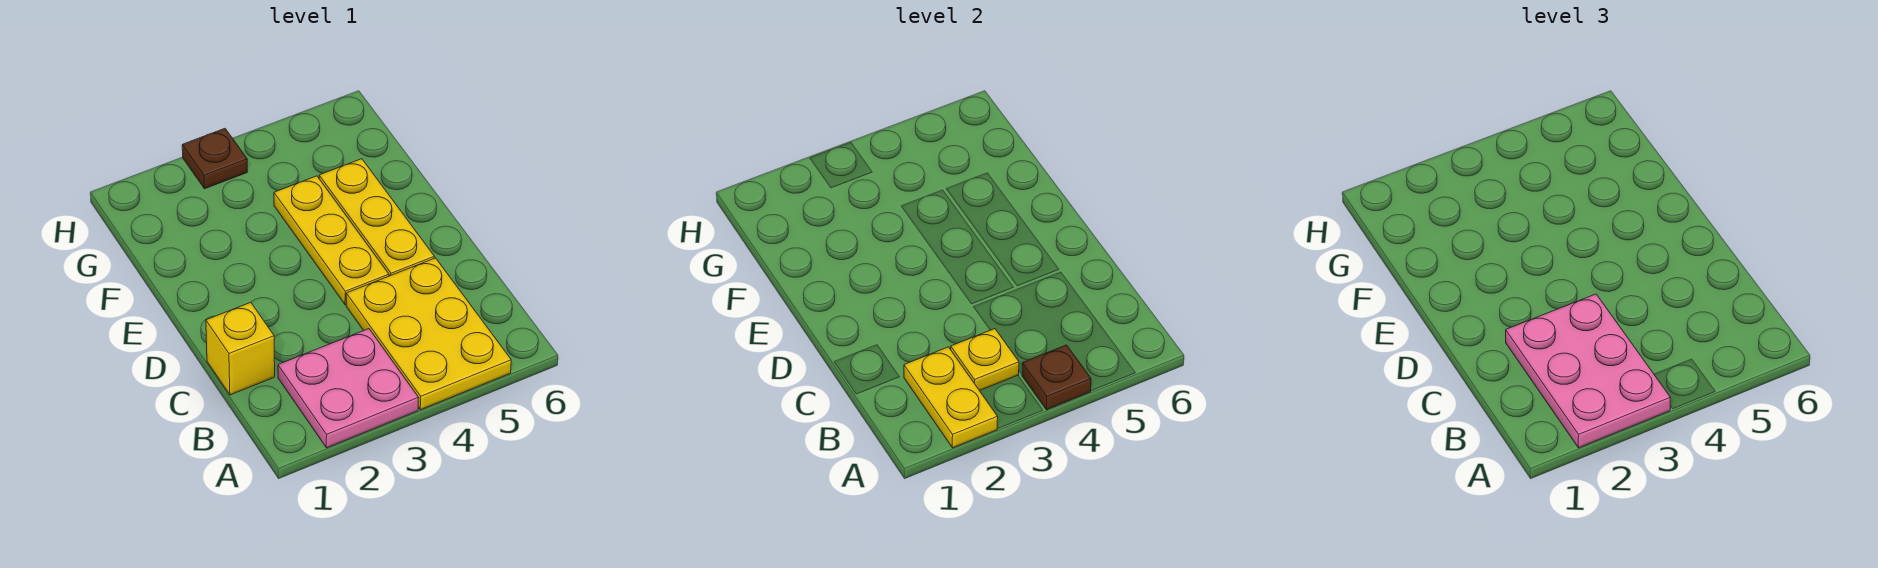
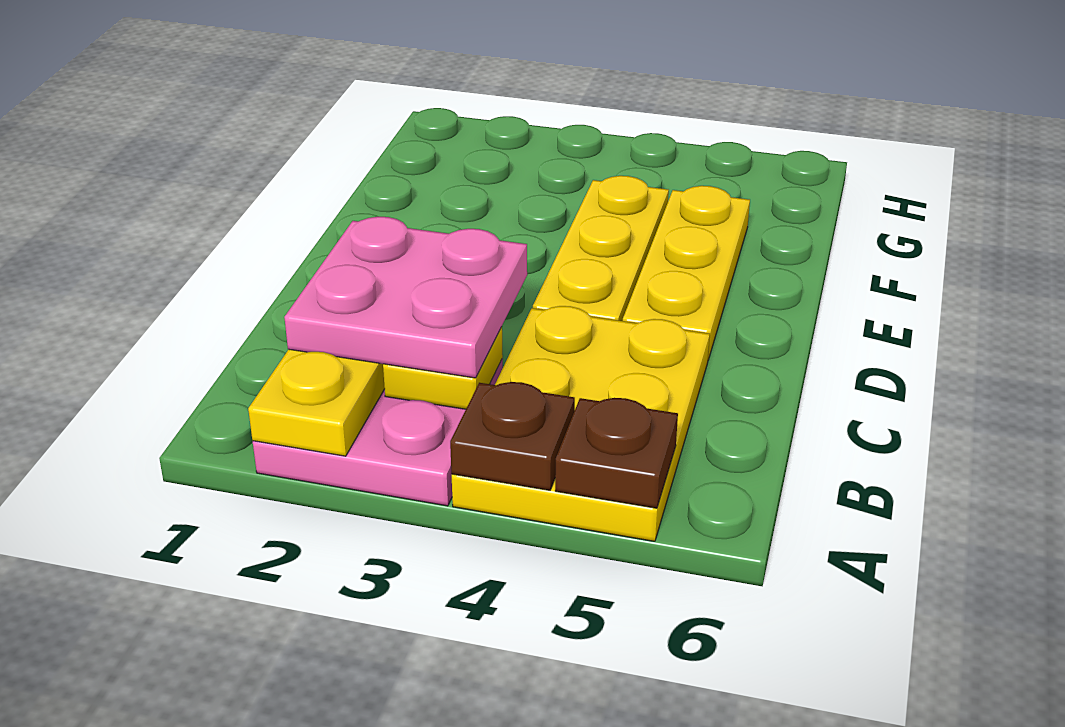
pink plate A2:C3 level 3 -> pink plate B2:C3 level 3
yellow brick C1 level 1 -> none
brown plate H3 level 1 -> brown plate A5 level 2

